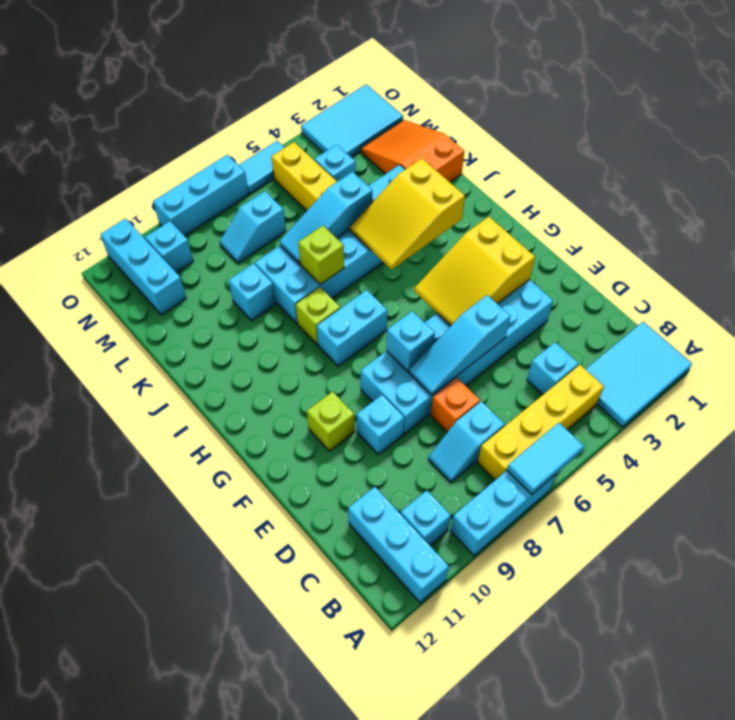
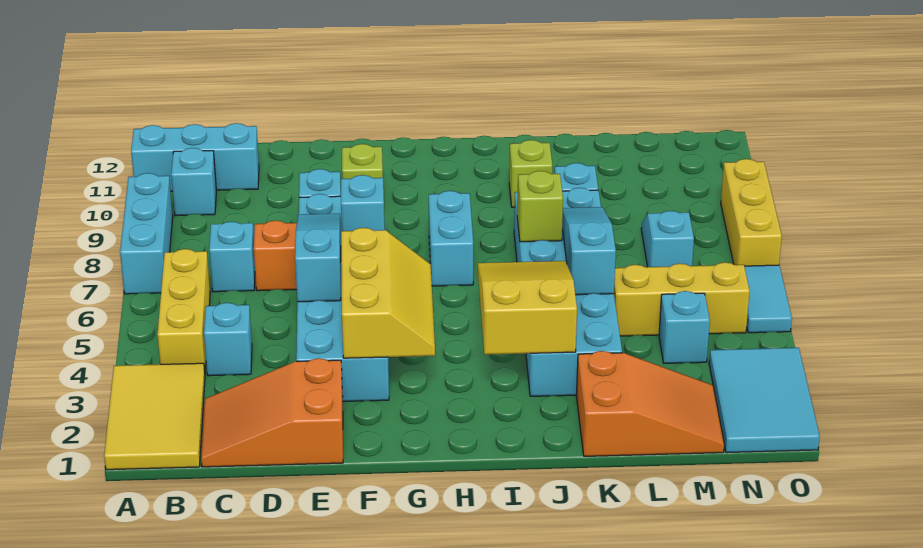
cyan tile A1:B3 level 1 -> yellow tile A1:B3 level 1
cyan tile A6:A7 level 2 -> none
yellow brick B4:B7 level 1 -> yellow brick B4:B6 level 1
none -> orange slope C1:E2 level 1 top E
yellow slope F3:G5 level 2 top 3 -> yellow slope F3:G5 level 2 top F
lime brick I8 level 1 -> lime brick J10 level 1
cyan brick M11:O11 level 1 -> none
cyan brick N10 level 1 -> none
cyan brick O7:O9 level 1 -> yellow brick O7:O9 level 1

